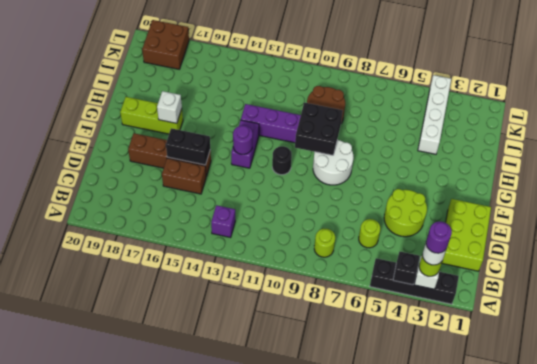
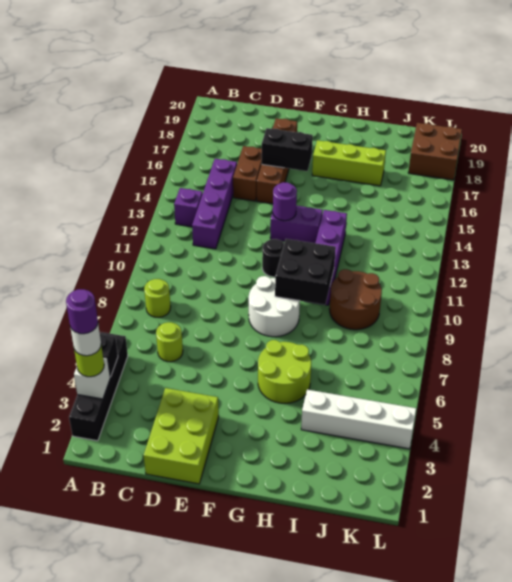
lime brick C1:E2 level 1 -> lime brick D1:E3 level 1
none -> purple brick C12:C15 level 1
lime round brick D4:E5 level 1 -> lime round brick G5:H6 level 1
black brick E15:E16 level 2 -> black brick E16:F16 level 2
lime brick G17:G19 level 1 -> lime brick G17:I17 level 1
white brick G17 level 2 -> none

